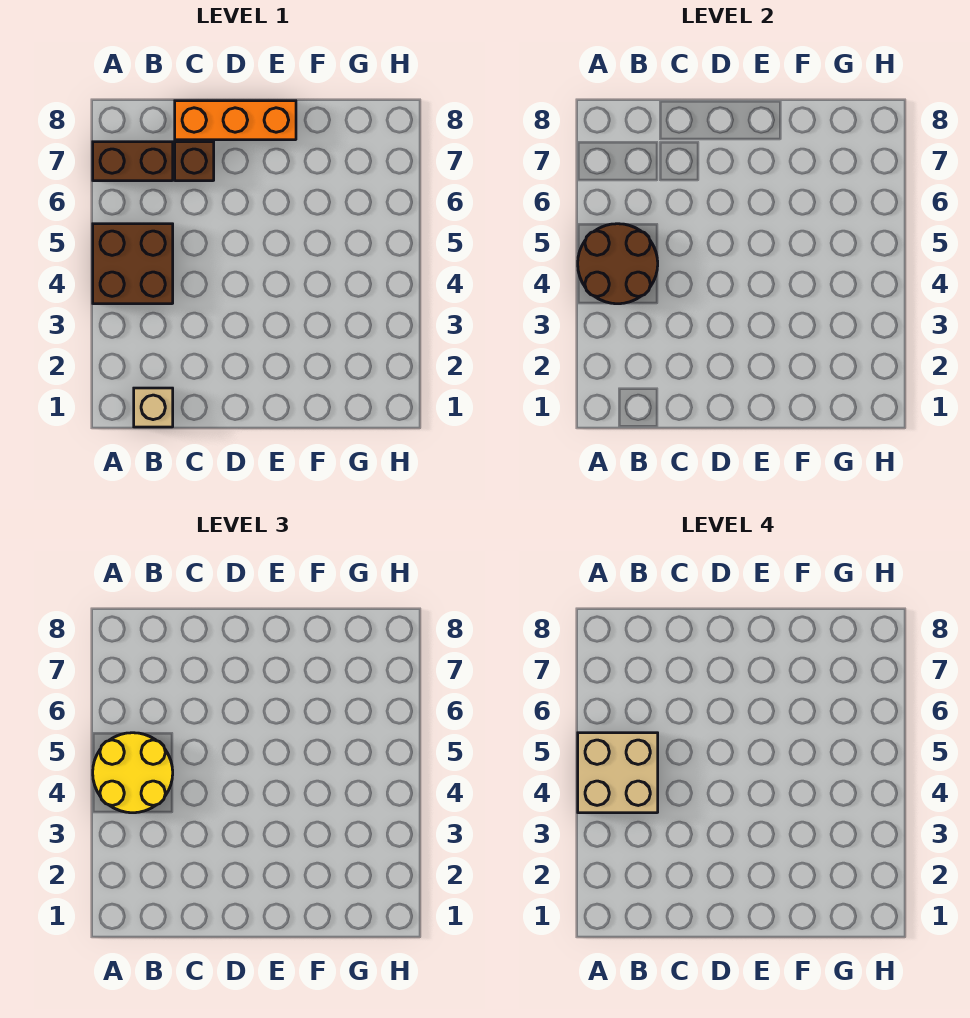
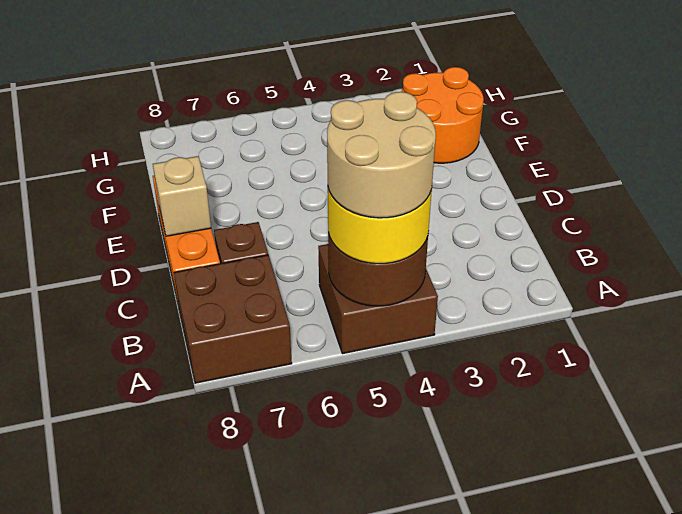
tan brick A4:B5 level 4 -> tan round brick A4:B5 level 4
brown brick A7:B7 level 1 -> brown brick A7:B8 level 1
tan brick B1 level 1 -> tan brick D8 level 2
none -> orange round brick F1:G2 level 1

